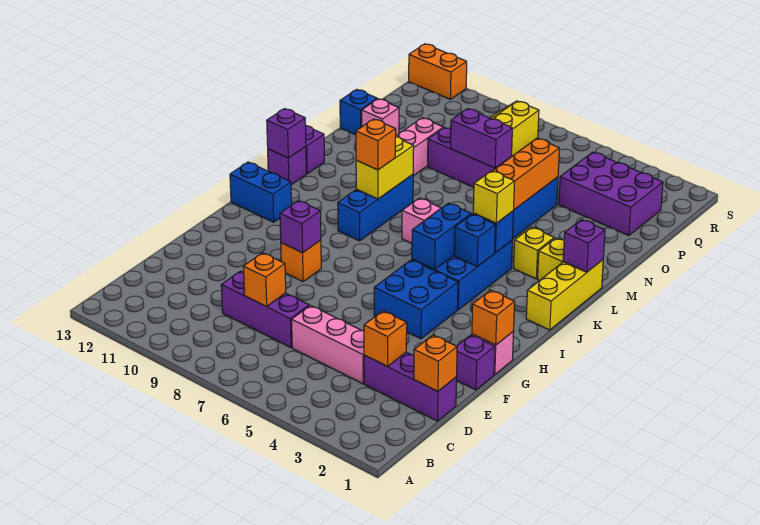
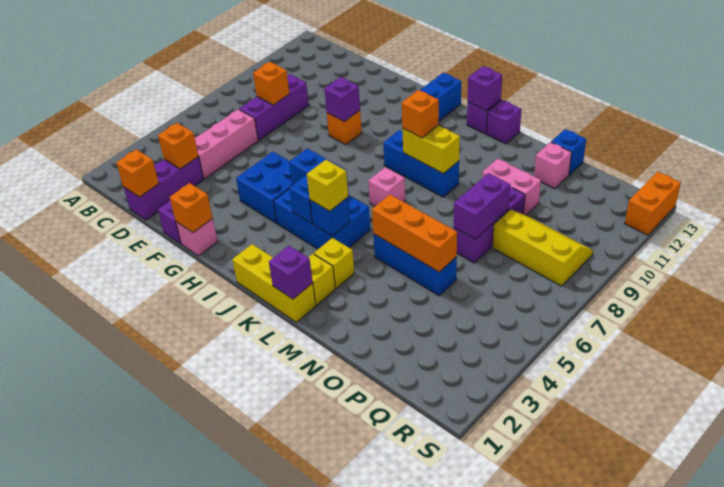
purple brick P2:Q4 level 1 -> none

